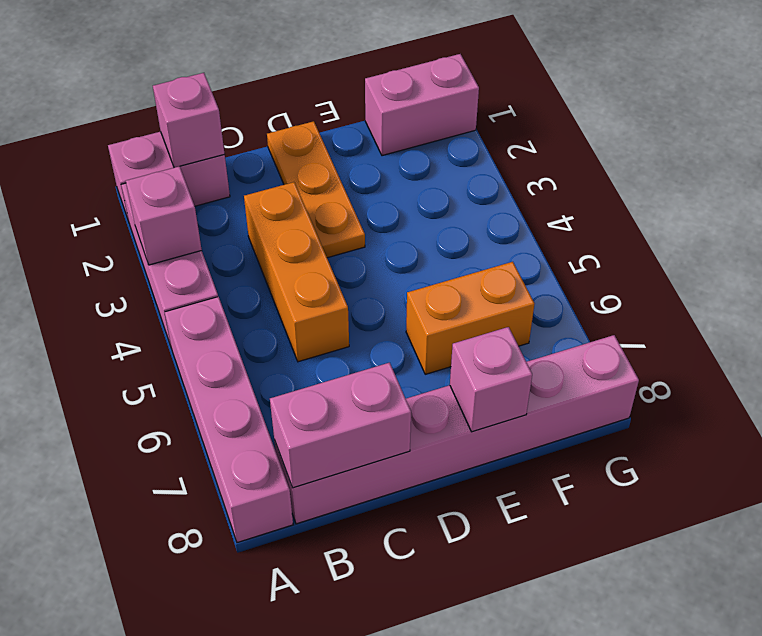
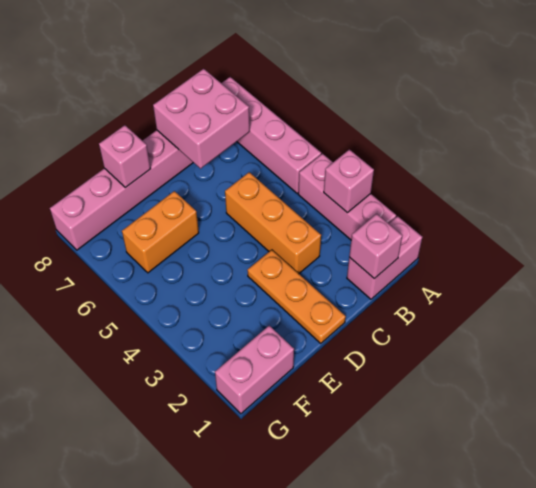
pink brick B8:C8 level 2 -> pink brick B7:C8 level 2

